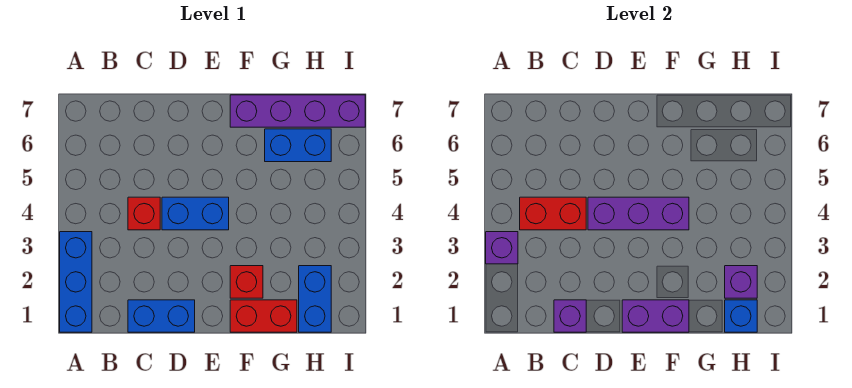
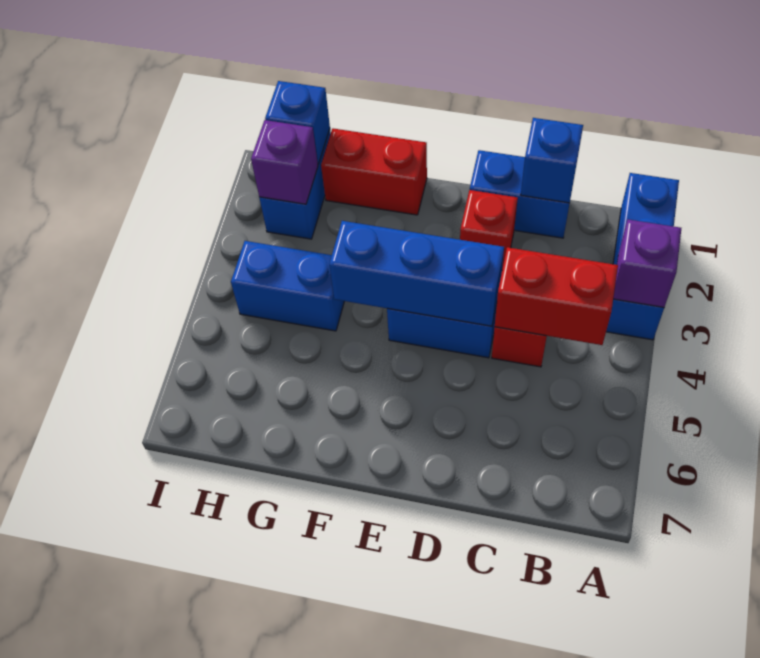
purple brick C1 level 2 -> blue brick C1 level 2
purple brick D4:F4 level 2 -> blue brick D4:F4 level 2
purple brick E1:F1 level 2 -> none
red brick F2 level 1 -> red brick D2 level 1
purple brick F7:I7 level 1 -> none
blue brick G6:H6 level 1 -> blue brick G4:H4 level 1

